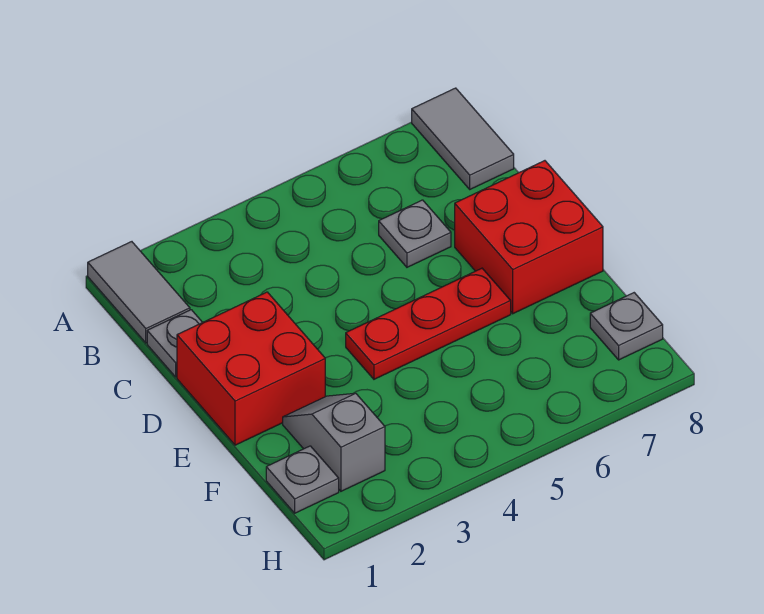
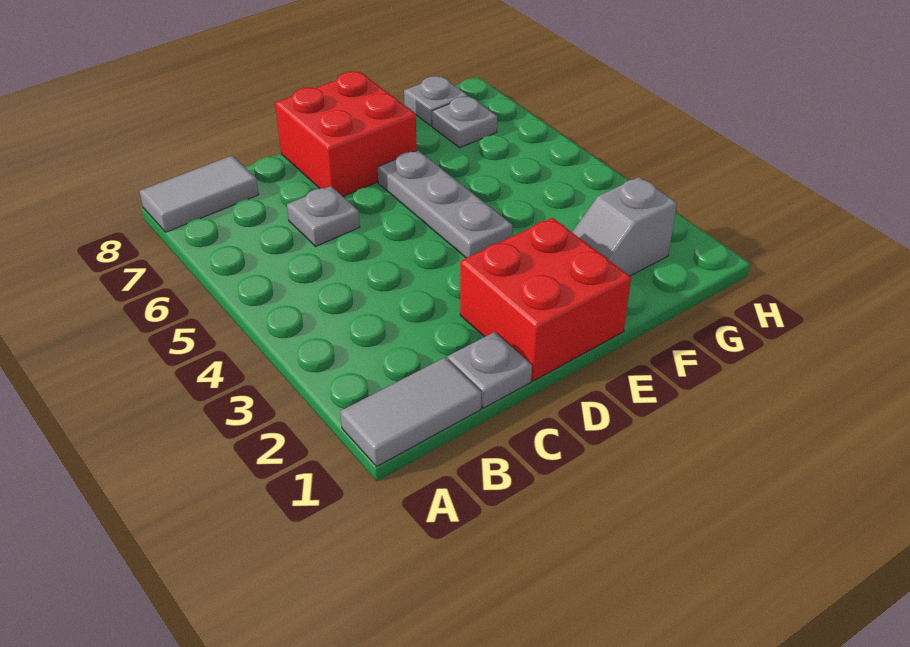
red plate E4:E6 level 1 -> grey plate E4:E6 level 1
grey plate G1 level 1 -> grey plate G7 level 1

